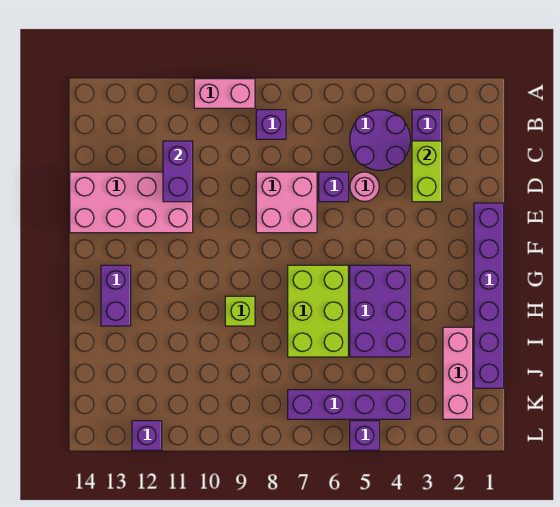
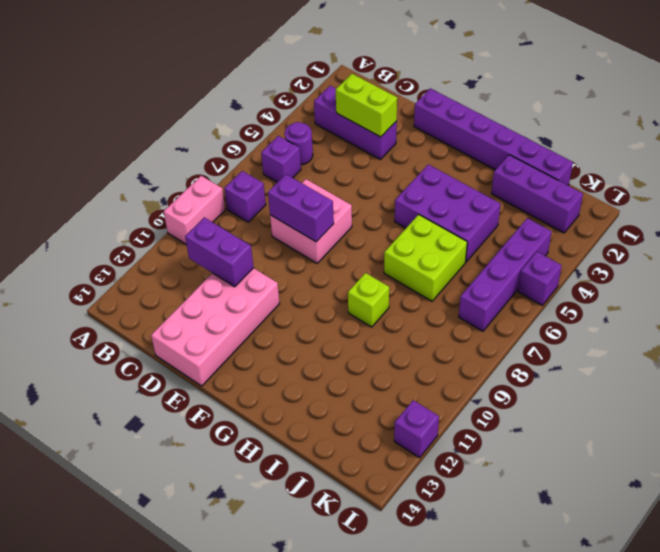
purple round brick B4:C5 level 1 -> purple round brick B5 level 1
pink round brick D5 level 1 -> none
purple brick D6 level 1 -> purple brick B6 level 1
lime brick G6:I7 level 1 -> lime brick H6:I7 level 1
purple brick G13:H13 level 1 -> purple brick D8:E8 level 2
pink brick I2:K2 level 1 -> purple brick I2:K2 level 1

